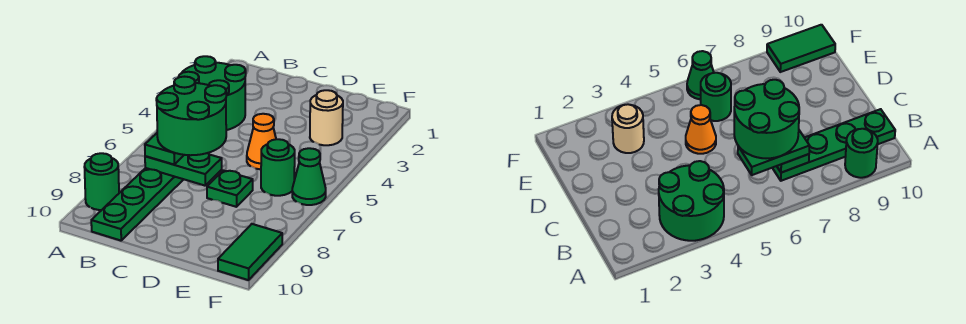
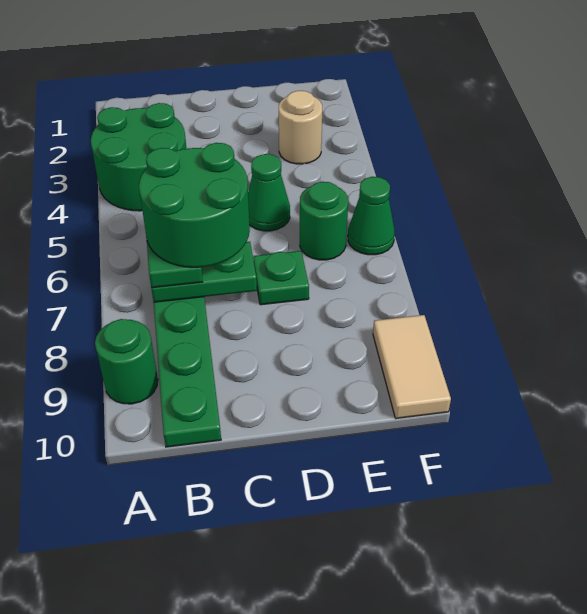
orange cone D5 level 1 -> green cone D5 level 1
green tile F9:F10 level 1 -> tan tile F9:F10 level 1

